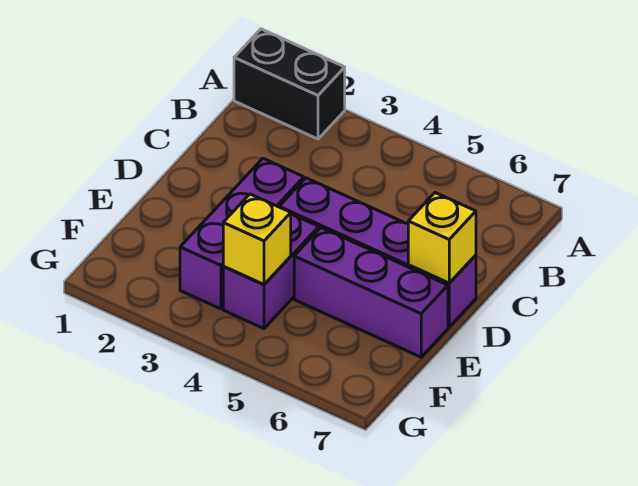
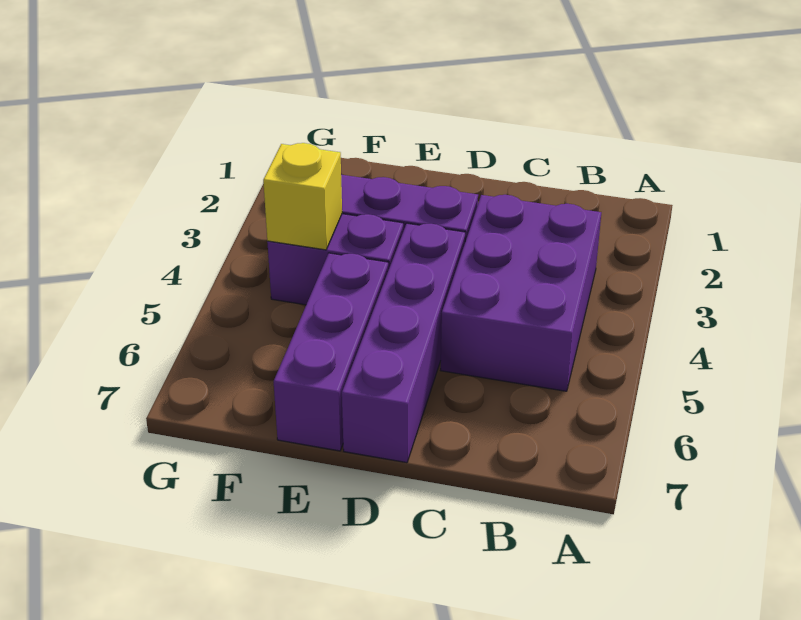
black brick A1:A2 level 1 -> none
none -> purple brick B3:C5 level 1
yellow brick D7 level 2 -> none

